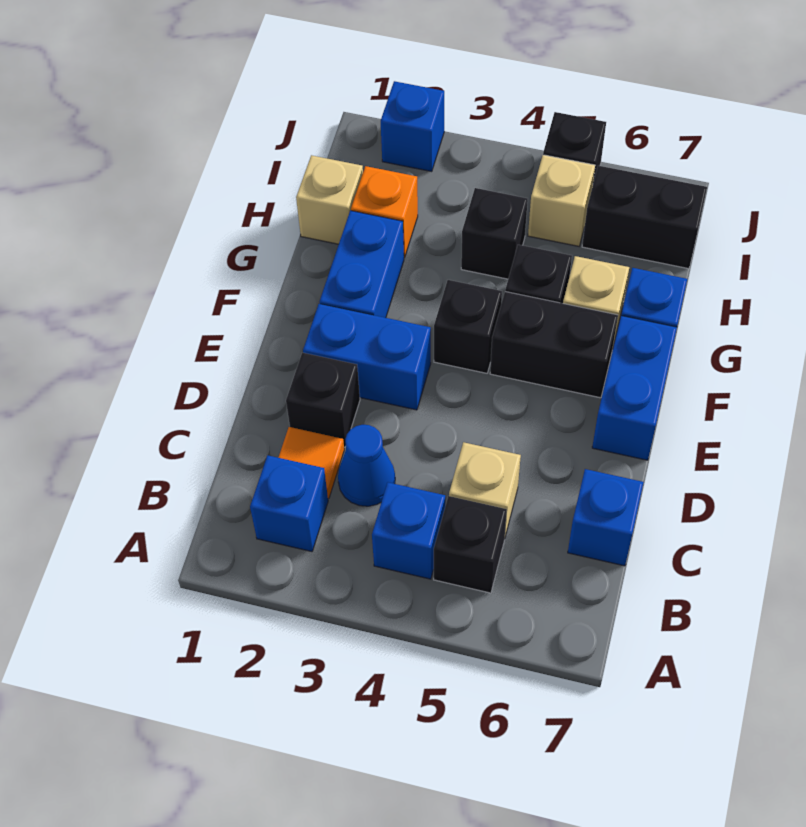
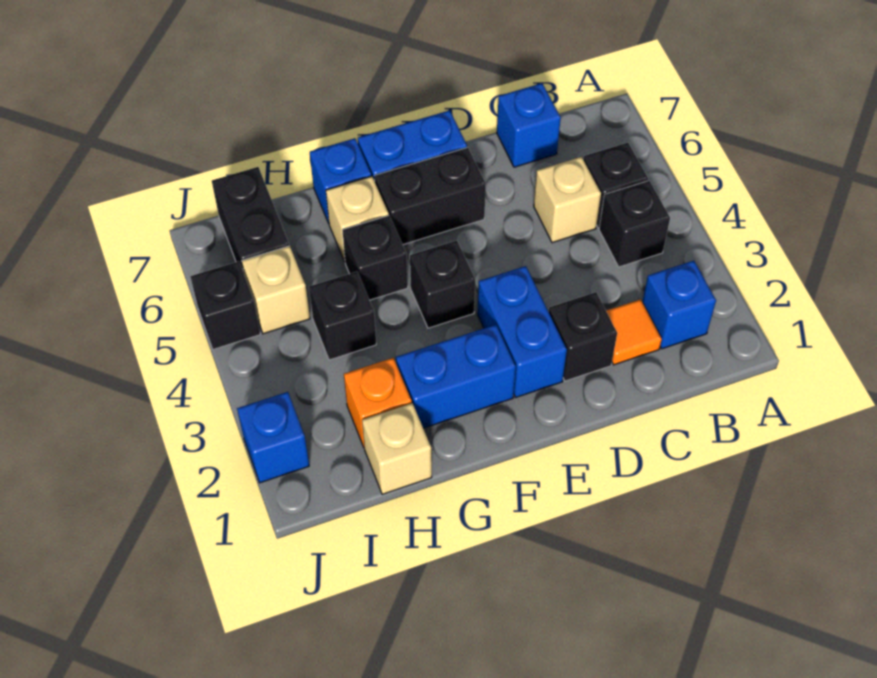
blue brick B4 level 1 -> black brick B4 level 1
blue cone C3 level 1 -> none
black brick F5:F6 level 1 -> black brick E6:F6 level 1

